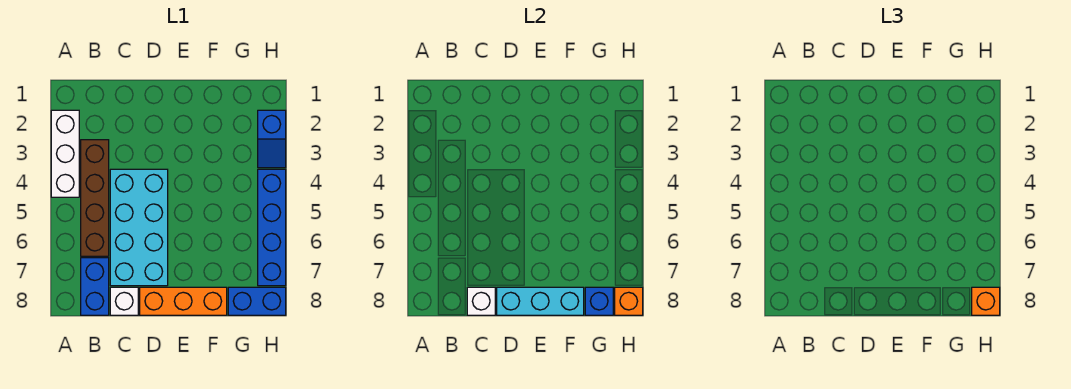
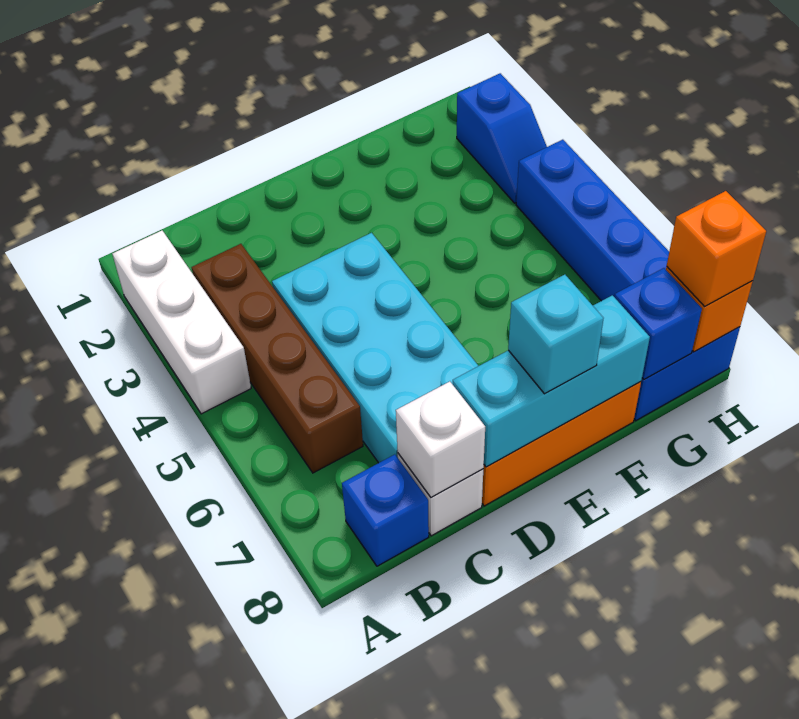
blue brick B7:B8 level 1 -> blue brick B8 level 1
none -> cyan brick E8 level 3

